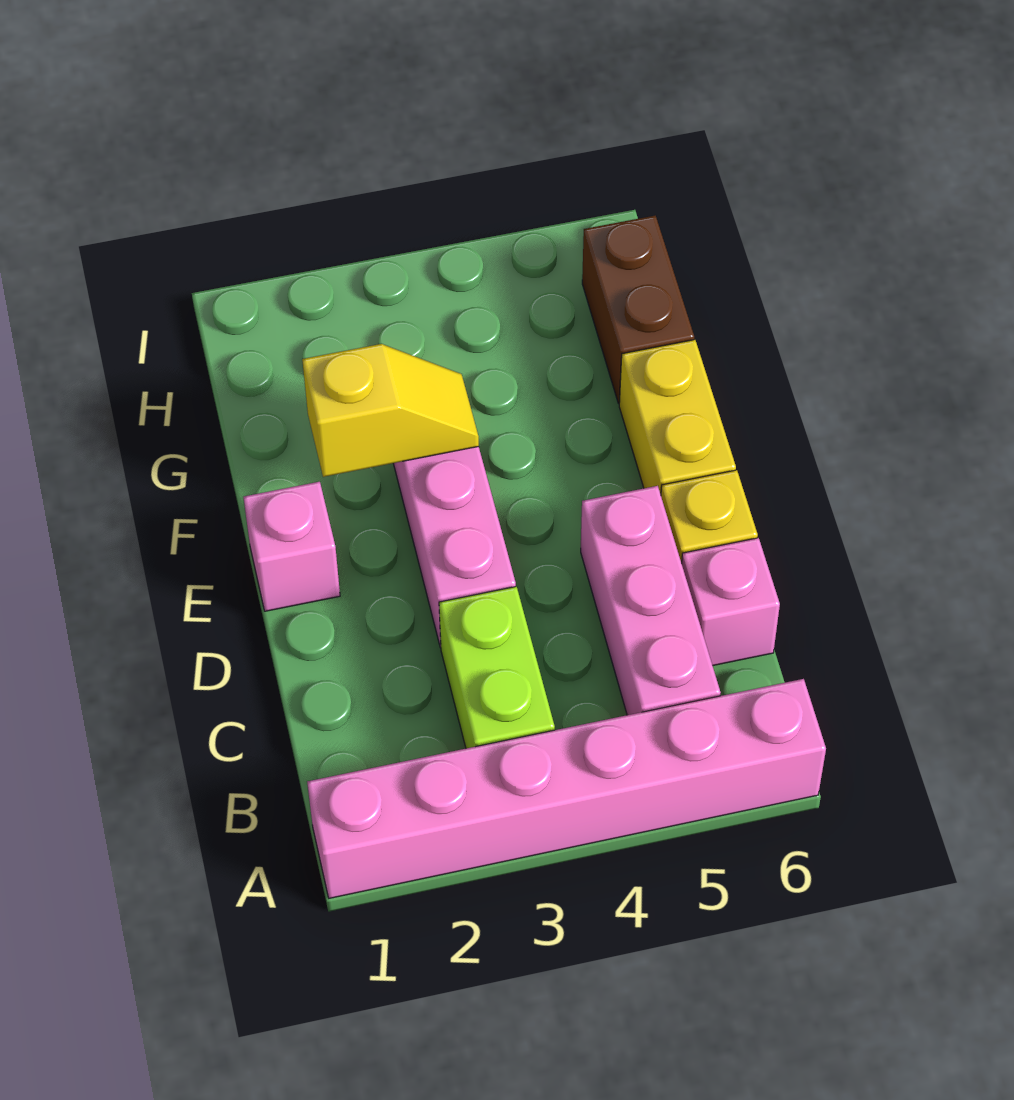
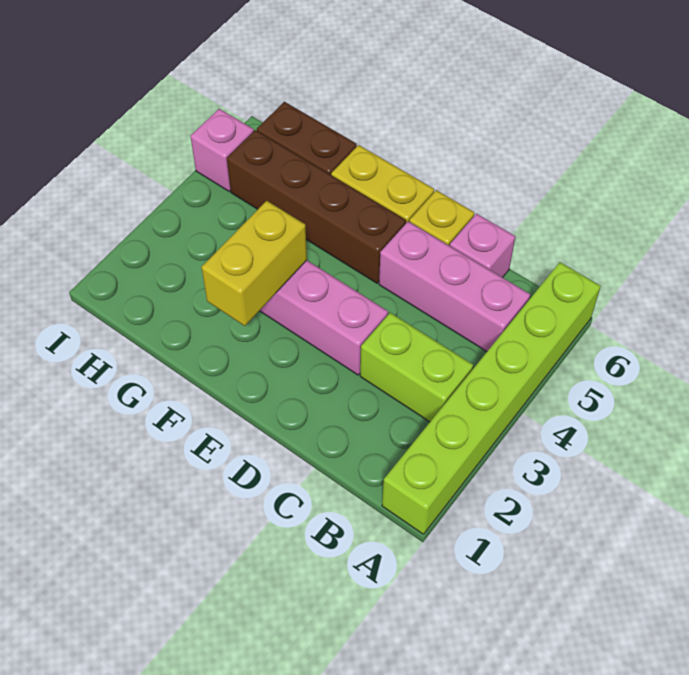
pink brick A1:A6 level 1 -> lime brick A1:A6 level 1
pink brick E1 level 1 -> pink brick I5 level 1
none -> brown brick E5:H5 level 1
yellow slope F2:F3 level 2 top 2 -> yellow brick F2:F3 level 2

